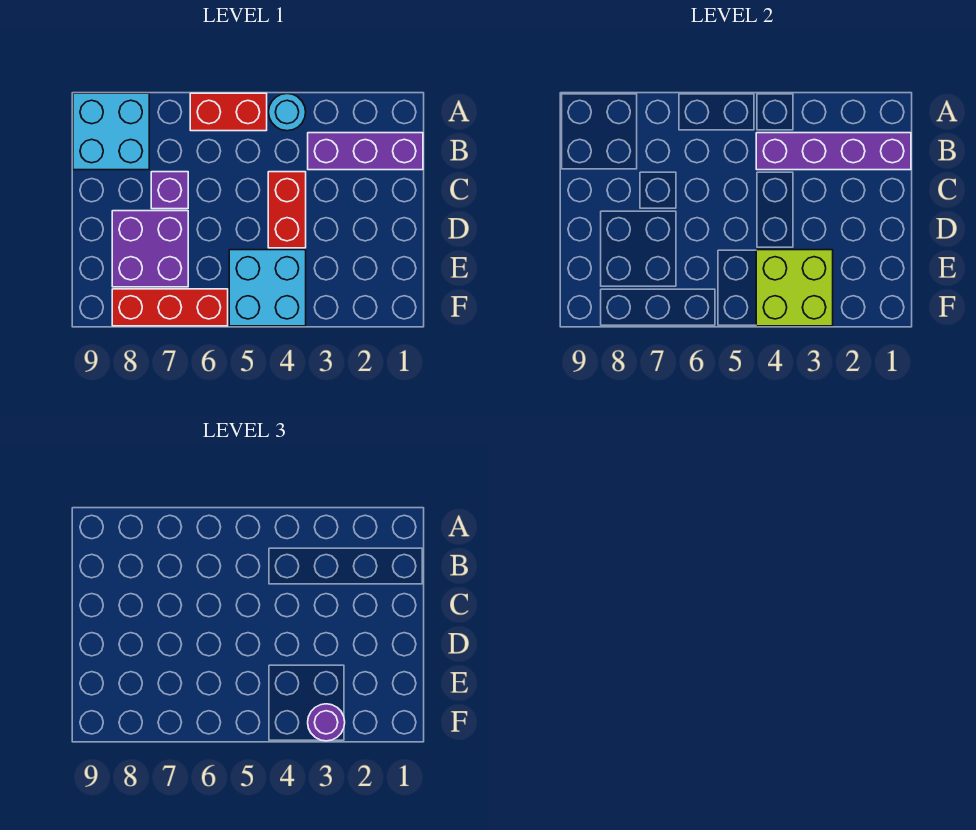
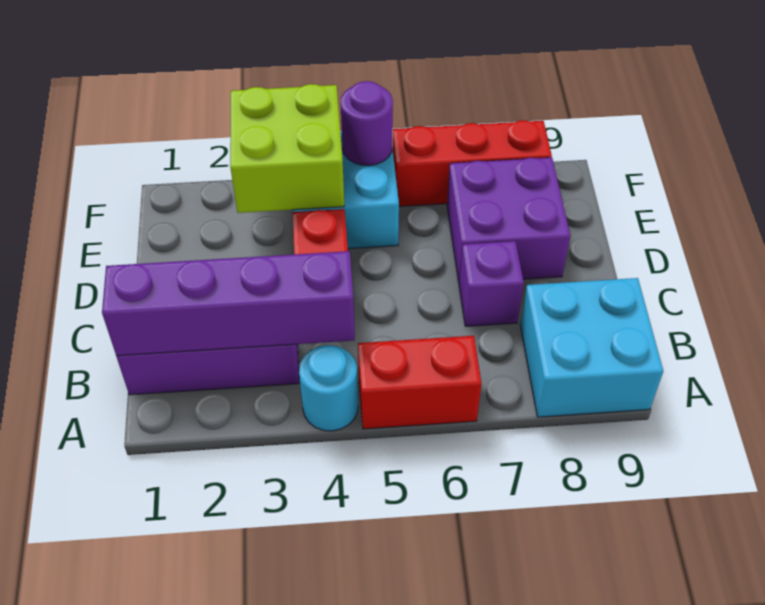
purple round brick F3 level 3 -> purple round brick F5 level 2

